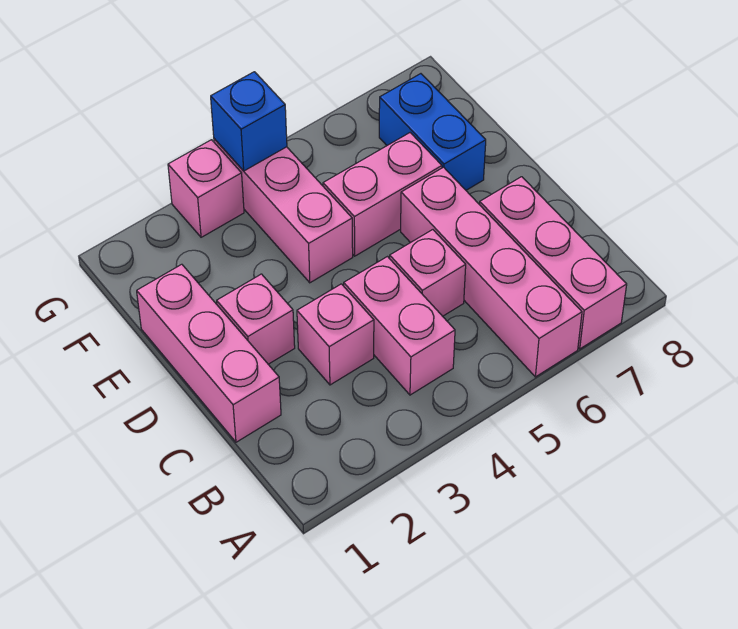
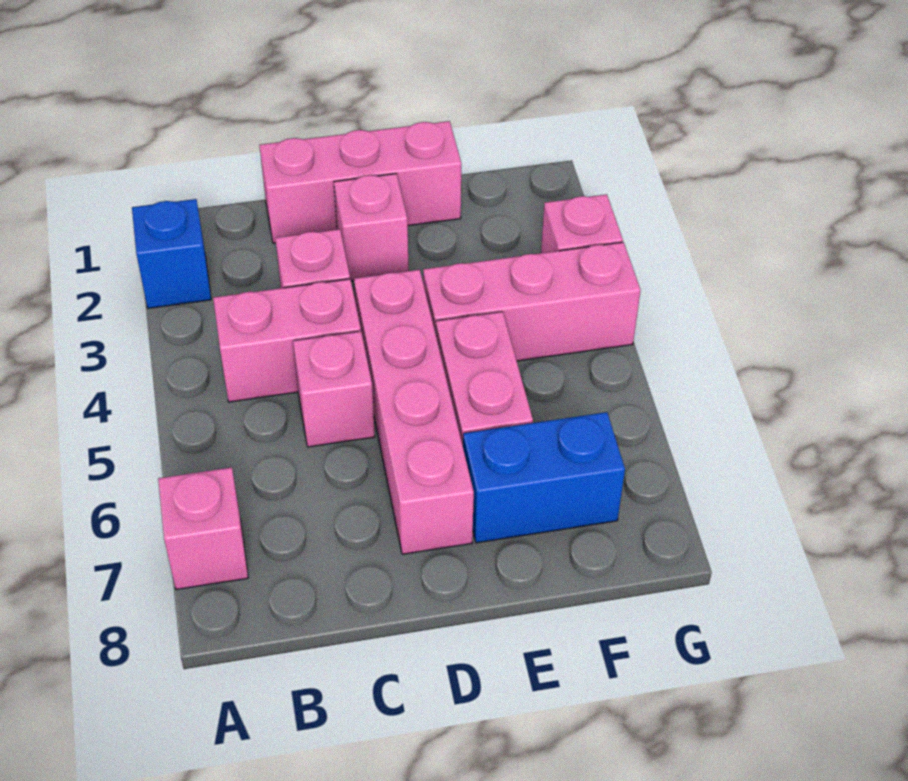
pink brick A6:D6 level 1 -> pink brick D4:D7 level 1
pink brick A7:C7 level 1 -> pink brick A7 level 1
blue brick G4 level 2 -> blue brick A2 level 1

